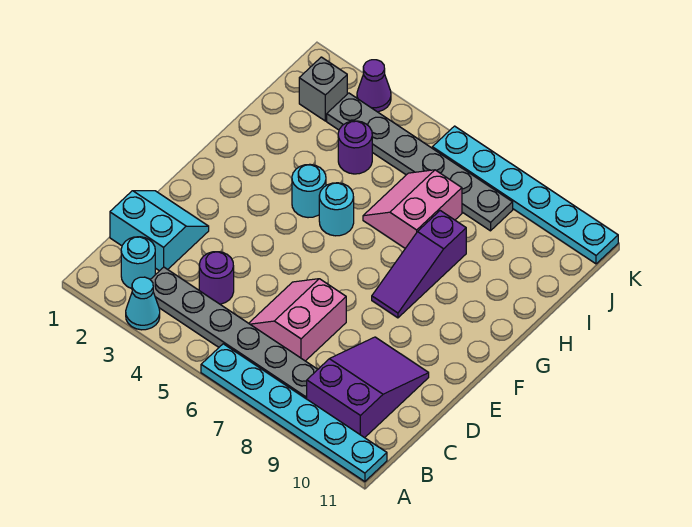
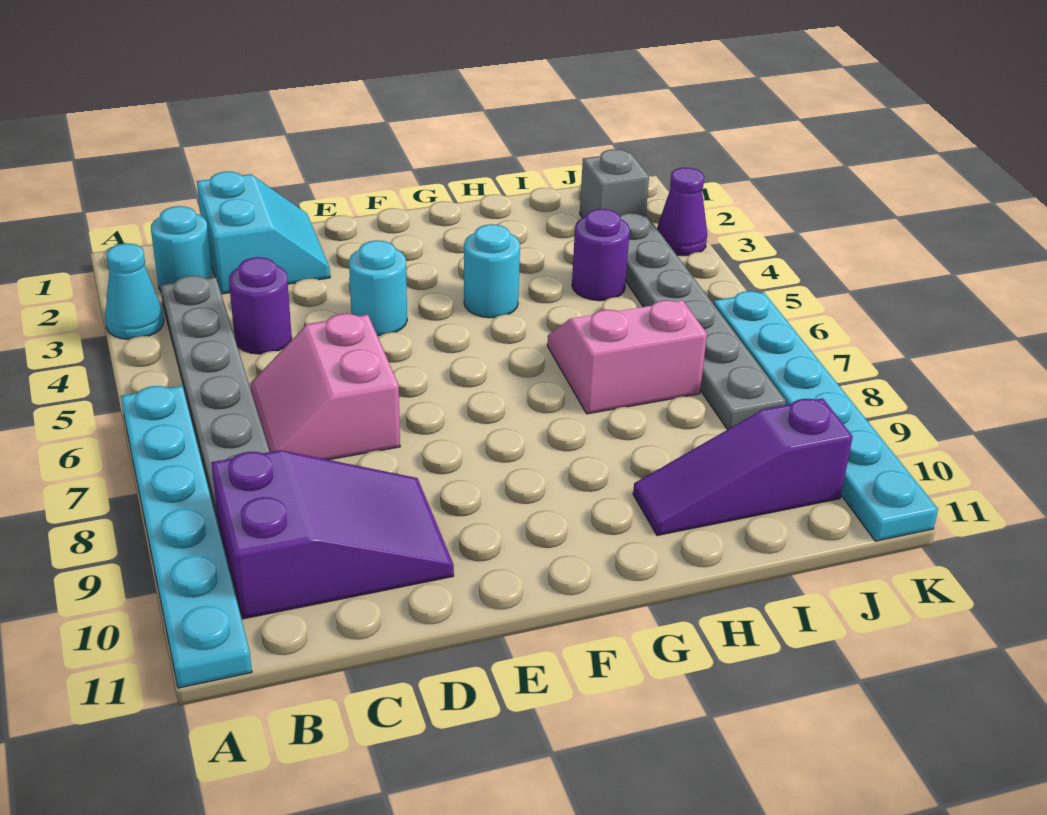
pink slope C6:D7 level 1 top 7 -> pink slope C6:D7 level 1 top D
purple slope F8:H8 level 1 top H -> purple slope H10:J10 level 1 top J
cyan round brick G5 level 1 -> cyan round brick E4 level 1

